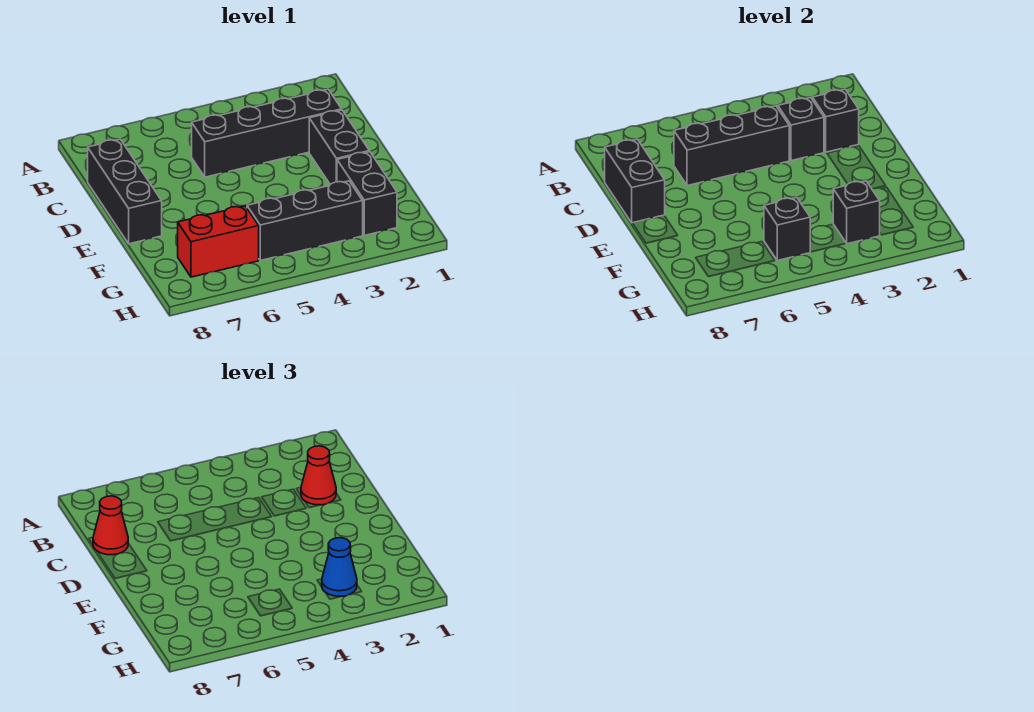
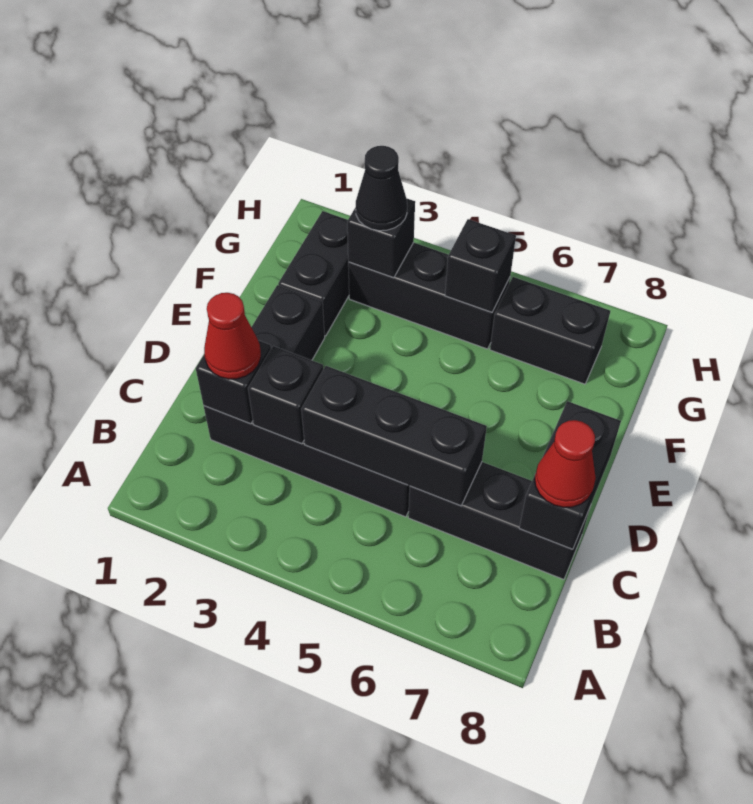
black brick C8:E8 level 1 -> black brick C6:C8 level 1
blue cone G3 level 3 -> black cone G3 level 3
red brick G6:G7 level 1 -> black brick G6:G7 level 1

